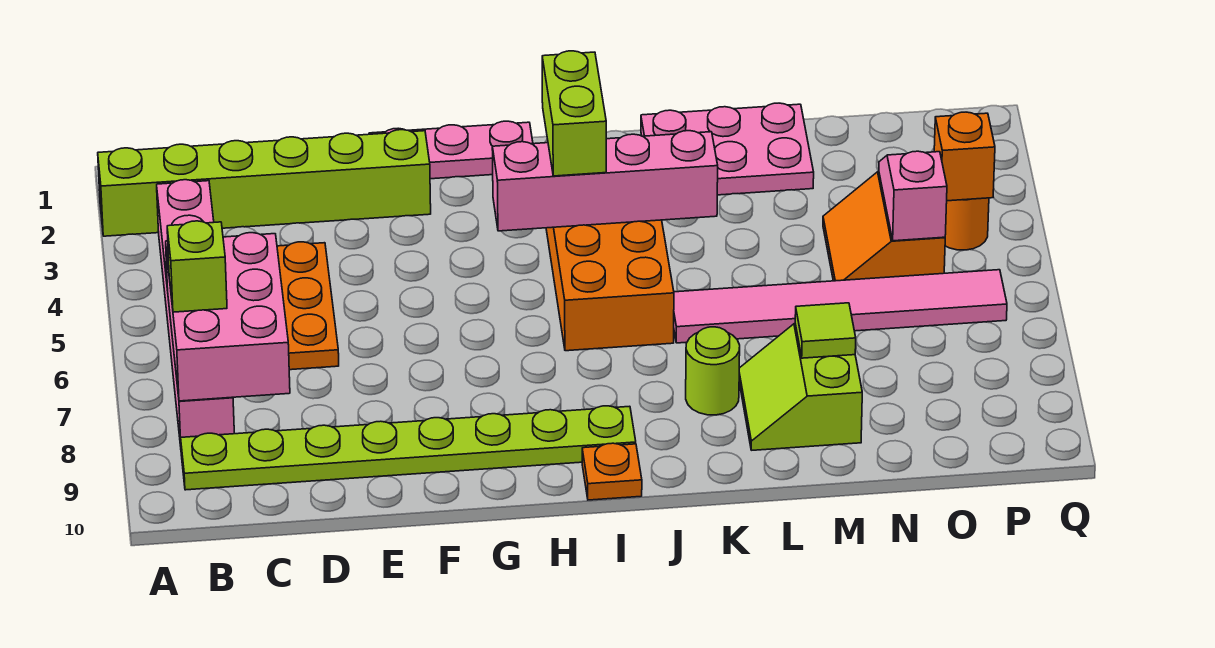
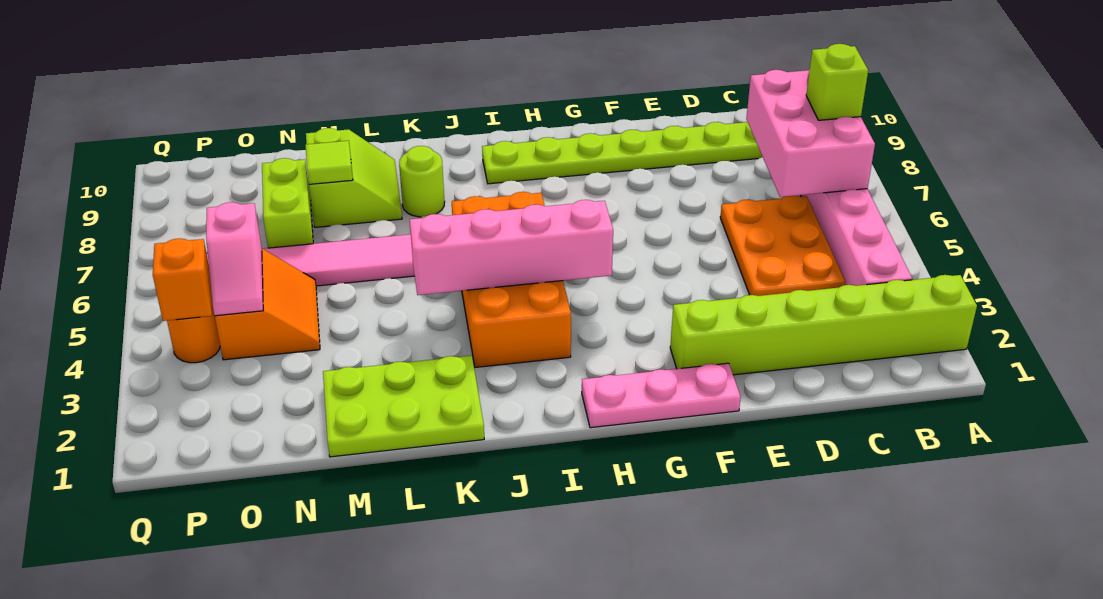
lime brick I3:I4 level 3 -> lime brick N7:N8 level 1
orange plate I10 level 1 -> none
pink plate K1:M2 level 1 -> lime plate K1:M2 level 1

